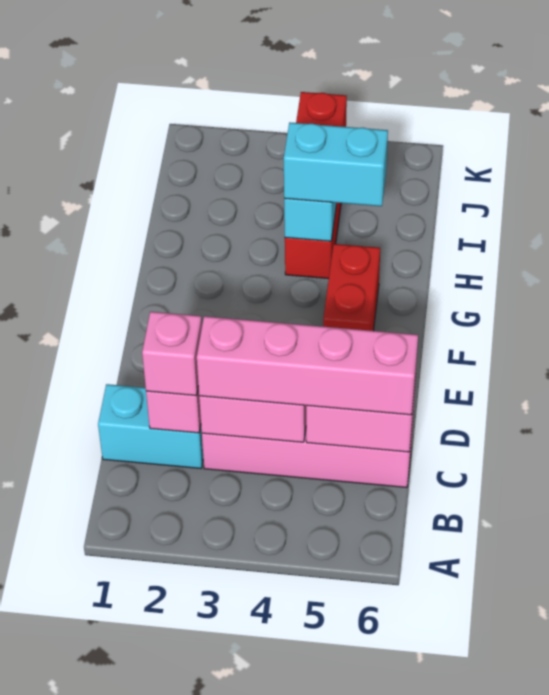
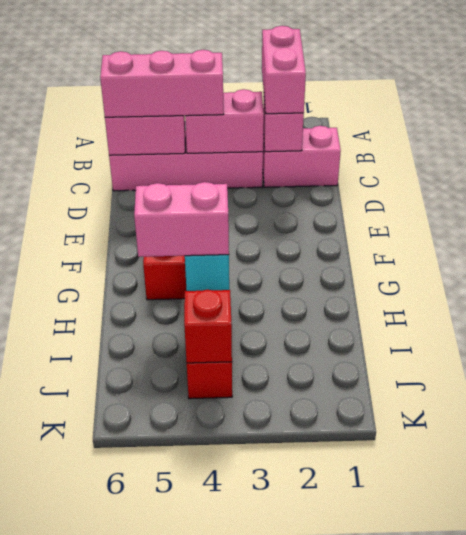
cyan brick C1:C2 level 1 -> pink brick C1:C2 level 1
pink brick C2 level 3 -> pink brick B2:C2 level 3
pink brick C3:C6 level 3 -> pink brick C4:C6 level 3
cyan brick H4:H5 level 3 -> pink brick H4:H5 level 3

